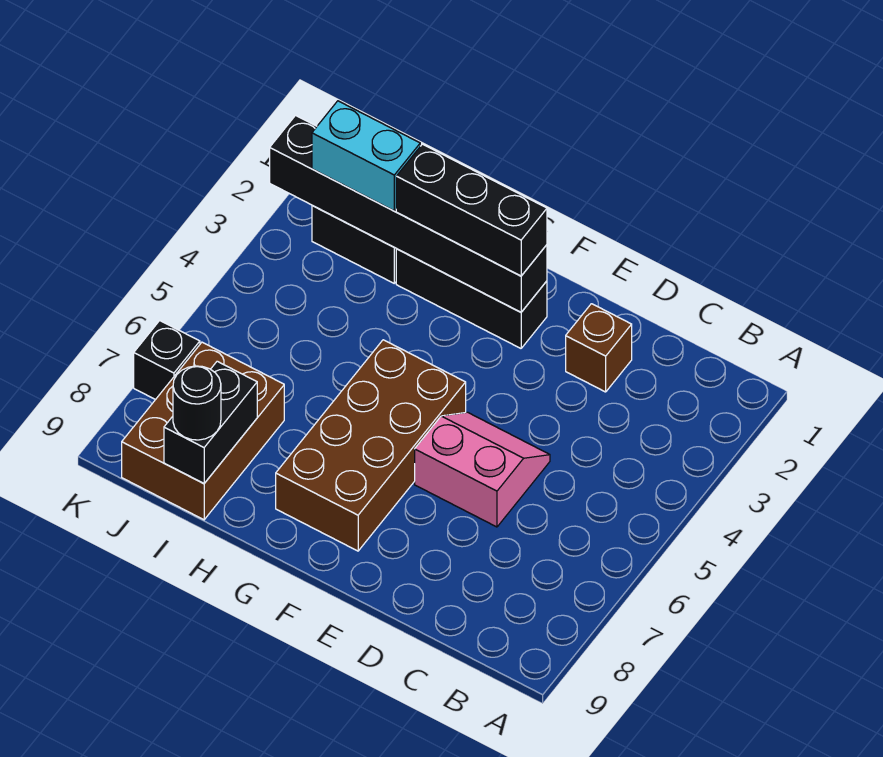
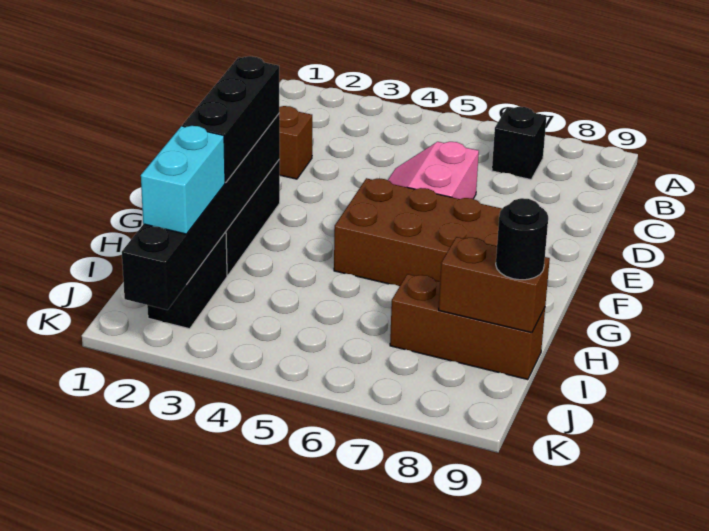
brown brick I7:J9 level 1 -> brown brick I7:I9 level 1
black brick I8:I9 level 2 -> brown brick I8:I9 level 2
black brick K7 level 1 -> black brick B7 level 1

